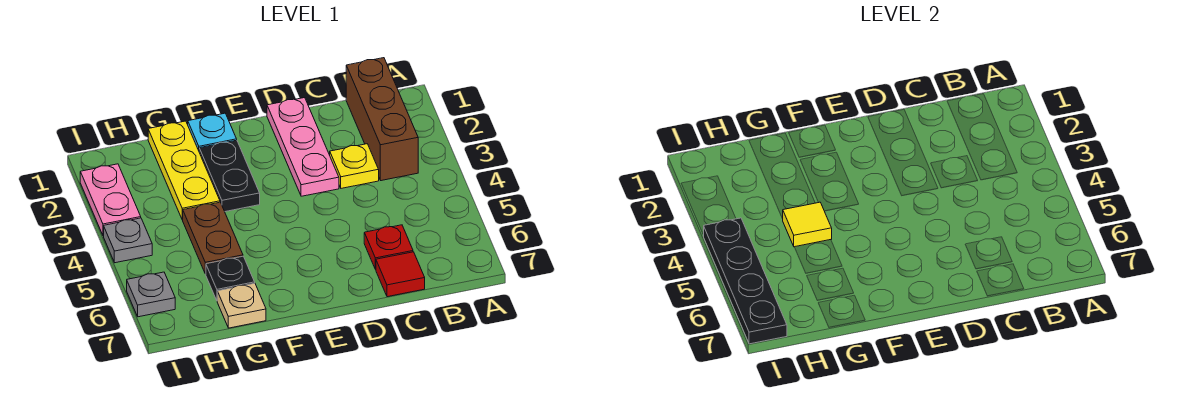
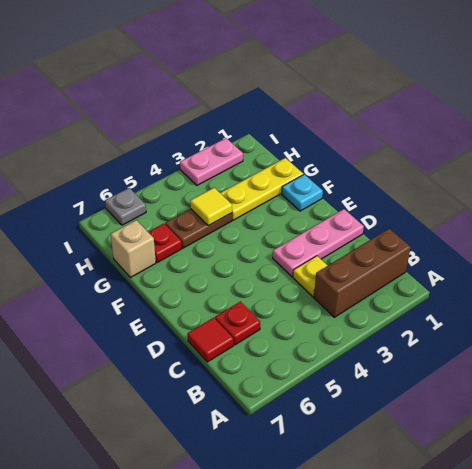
black plate F2:F3 level 1 -> none
black plate G6 level 1 -> red plate G6 level 1
tan plate G7 level 1 -> tan brick G7 level 1
grey plate I4 level 1 -> none
black plate I4:I7 level 2 -> none

